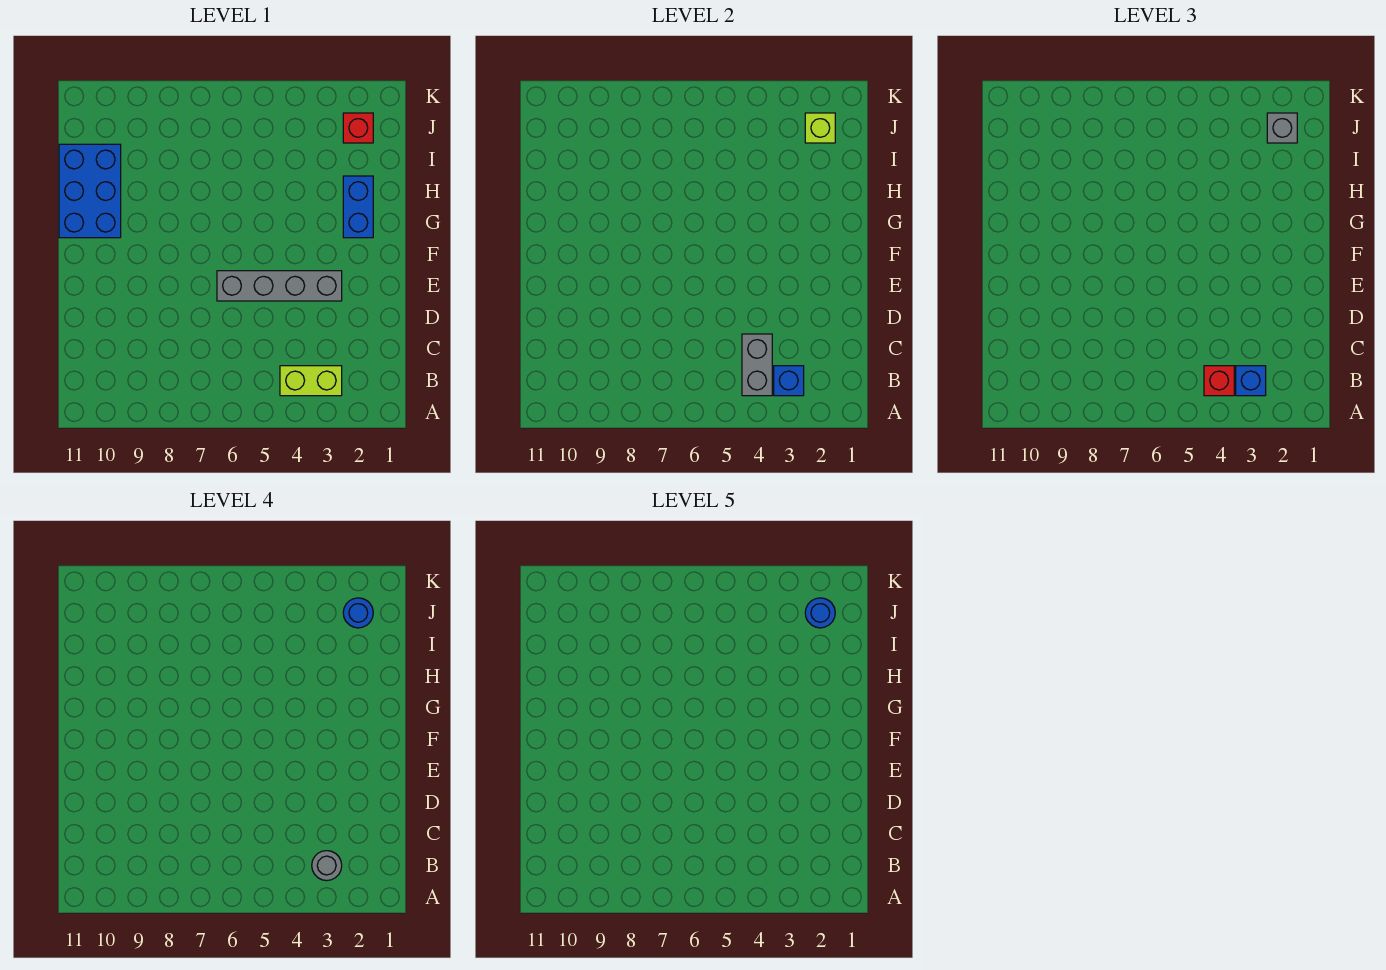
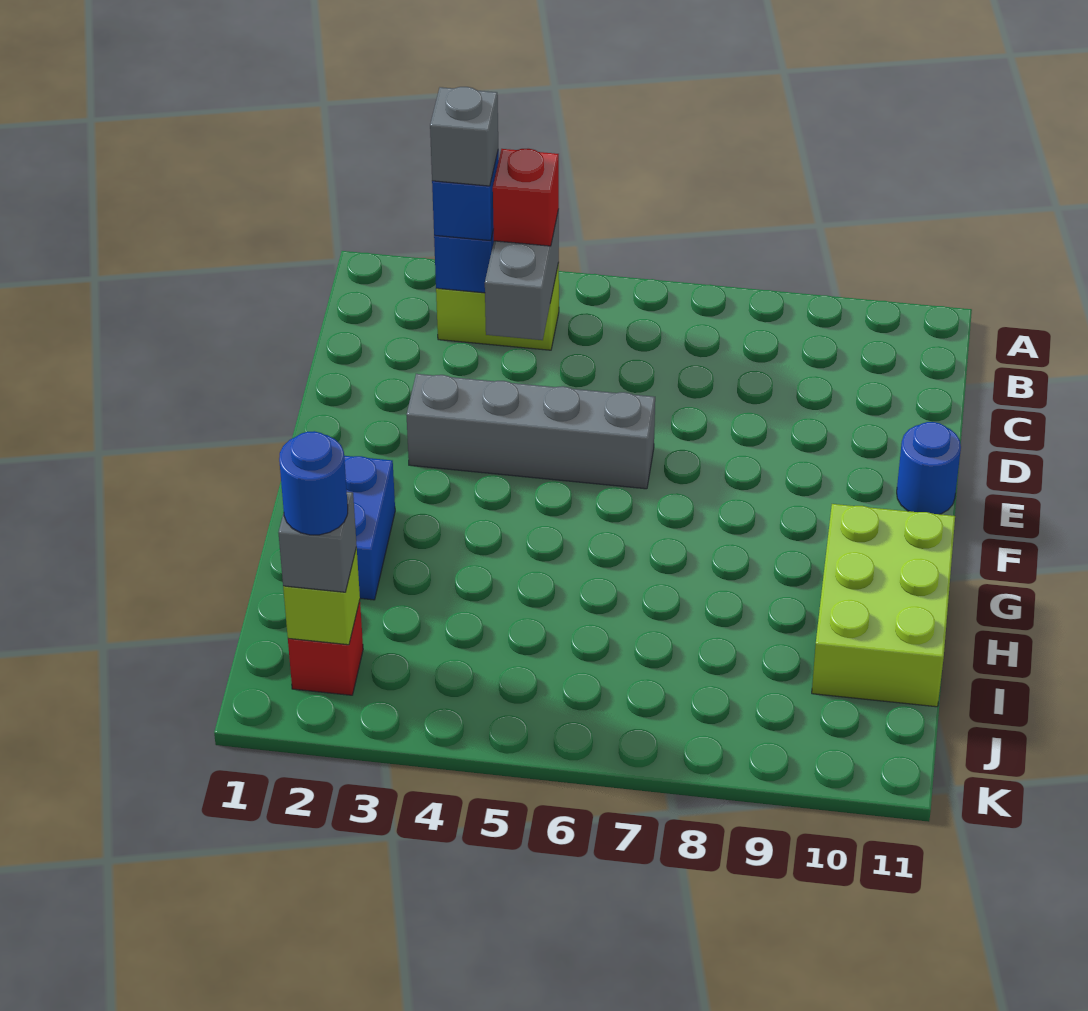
grey round brick B3 level 4 -> grey brick B3 level 4
blue brick G10:I11 level 1 -> lime brick G10:I11 level 1
blue round brick J2 level 5 -> blue round brick E11 level 1

